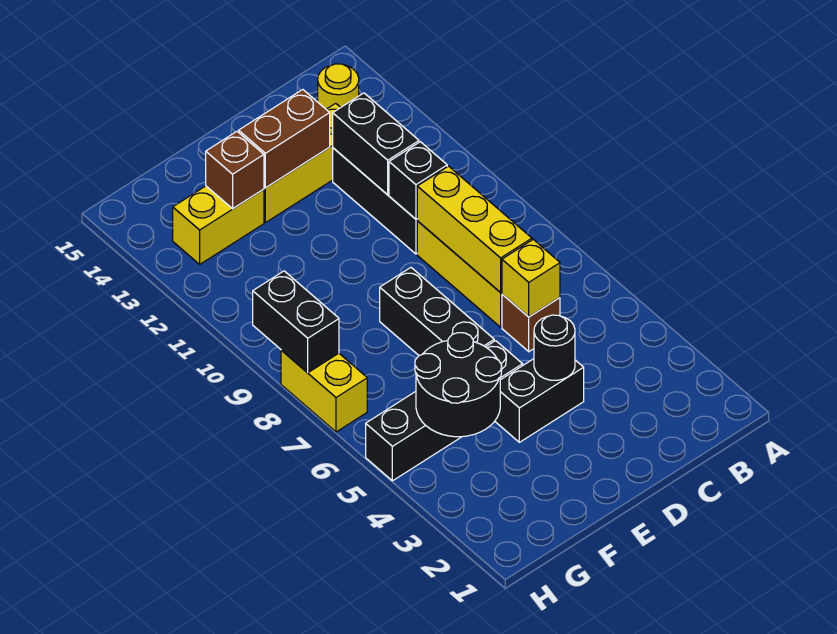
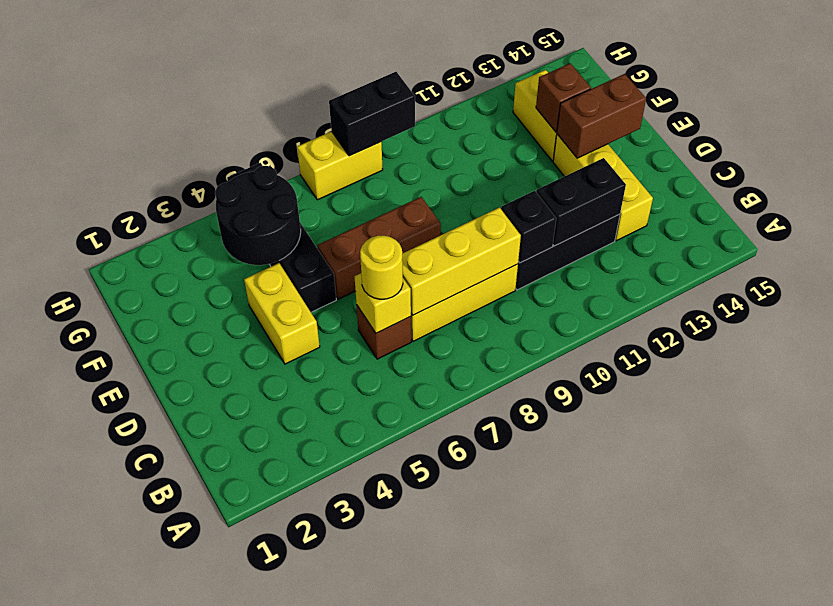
yellow round brick B14 level 1 -> yellow round brick C6 level 3
black brick D4:E4 level 1 -> yellow brick D4:E4 level 1
black round brick D4 level 2 -> none
brown brick D13:E13 level 2 -> brown brick E13:E14 level 2
black brick E6:E8 level 1 -> brown brick E6:E8 level 1

